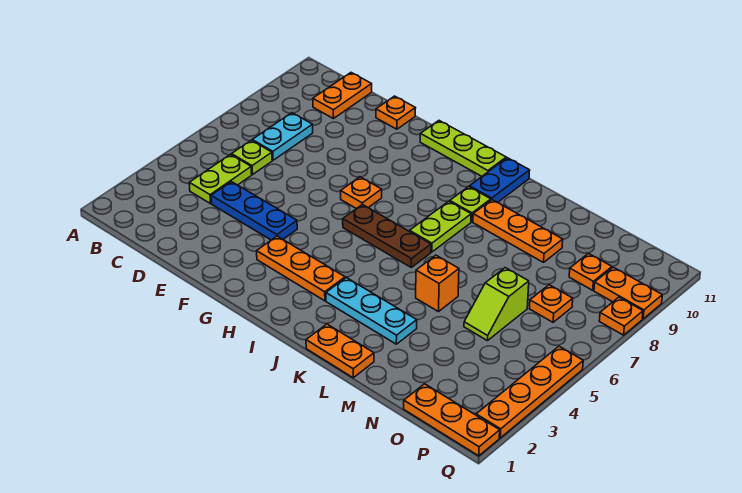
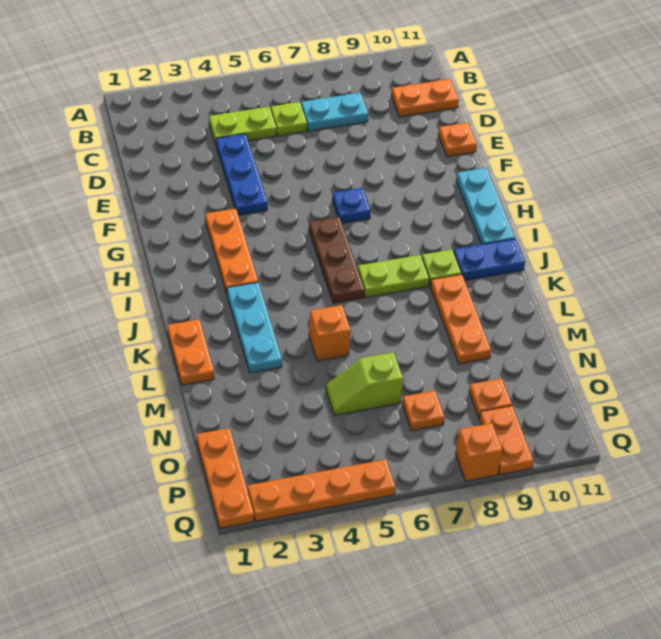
orange plate G7 level 1 -> blue plate G7 level 1
lime plate G11:I11 level 1 -> cyan plate G11:I11 level 1
orange plate Q8 level 1 -> orange brick Q8 level 1

